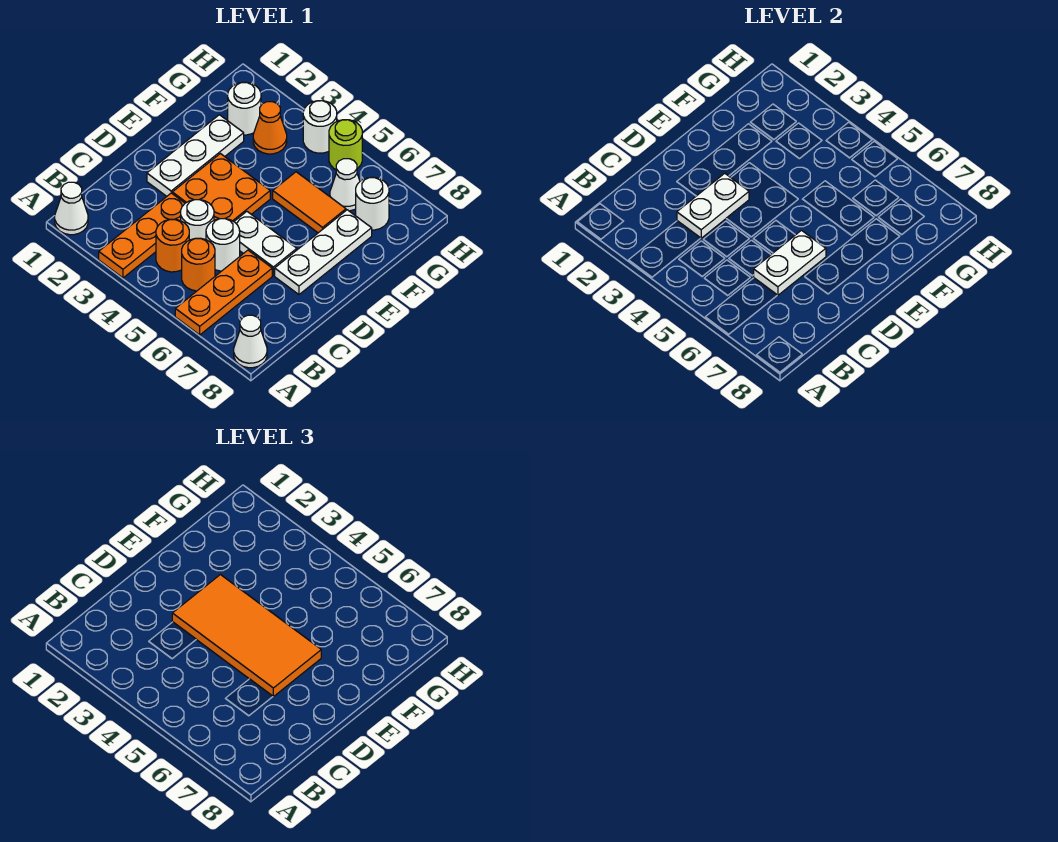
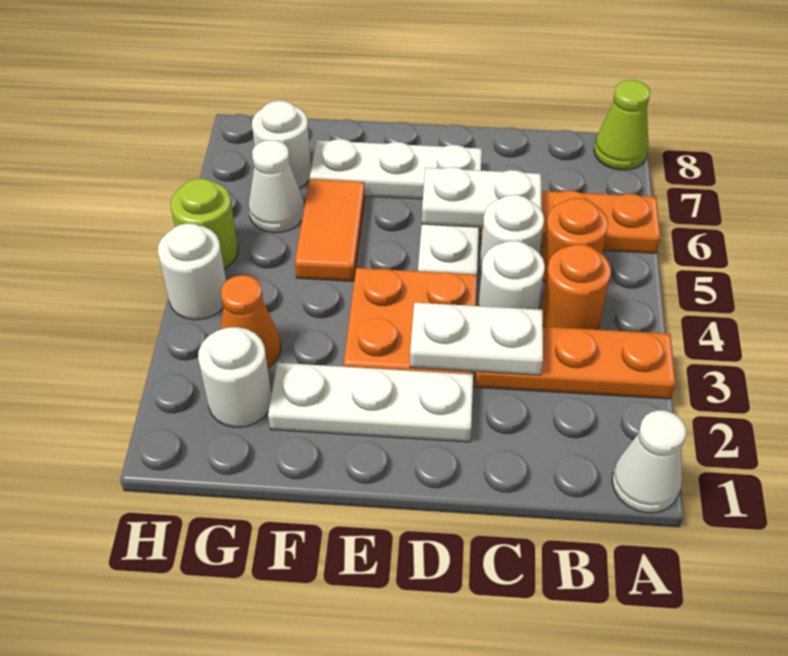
white cone A8 level 1 -> lime cone A8 level 1
orange tile D3:E6 level 3 -> none

